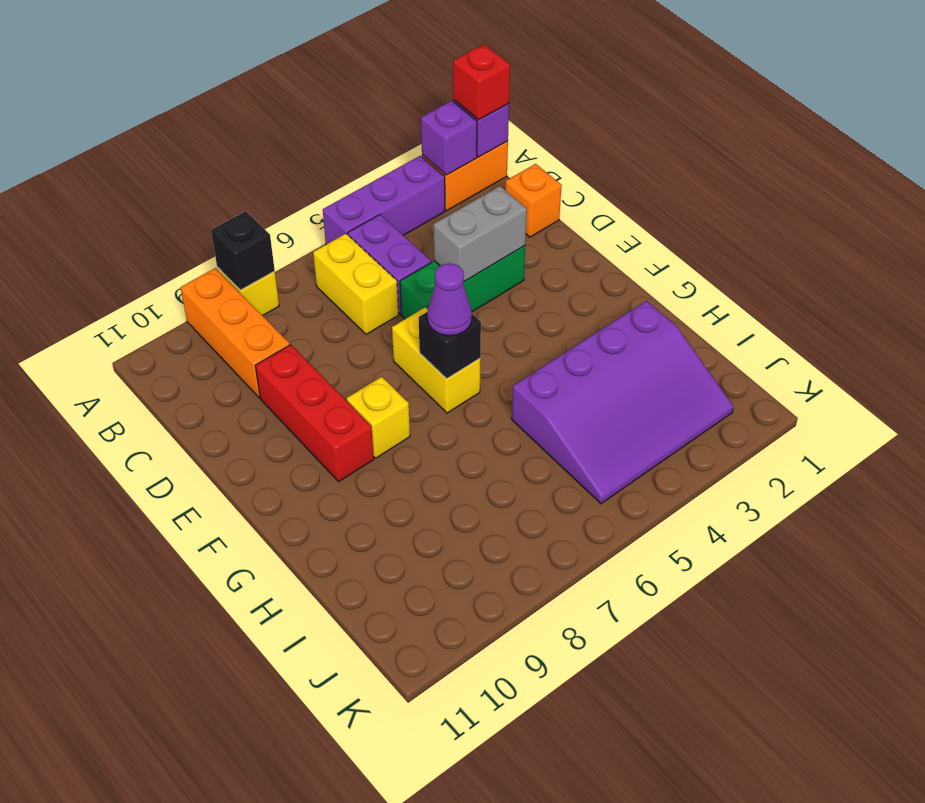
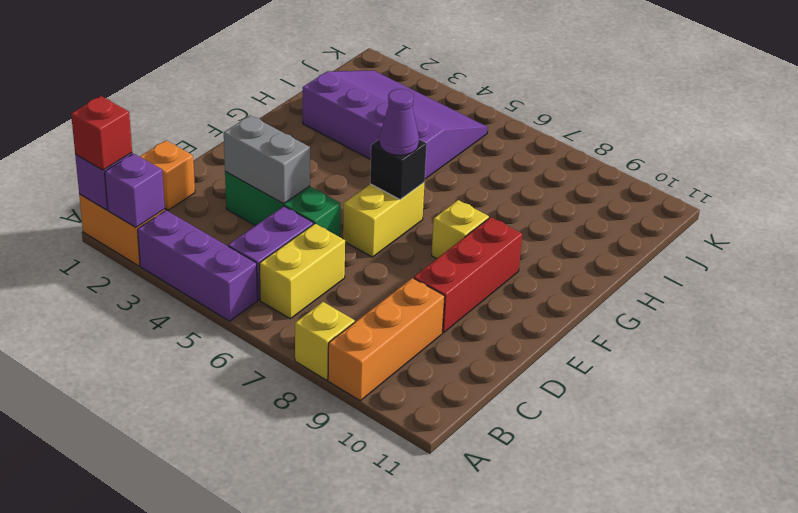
black brick A8 level 2 -> none

